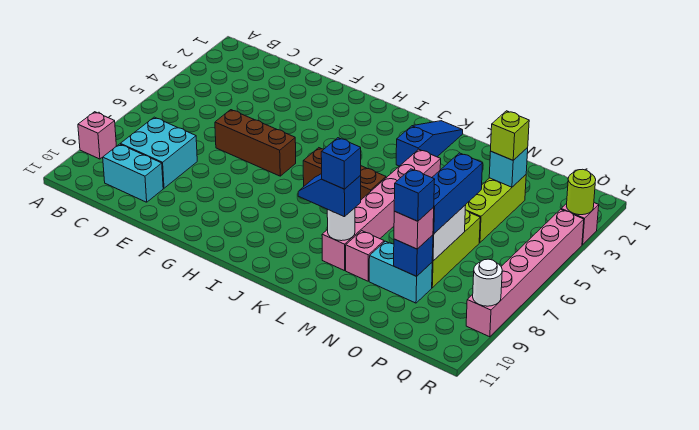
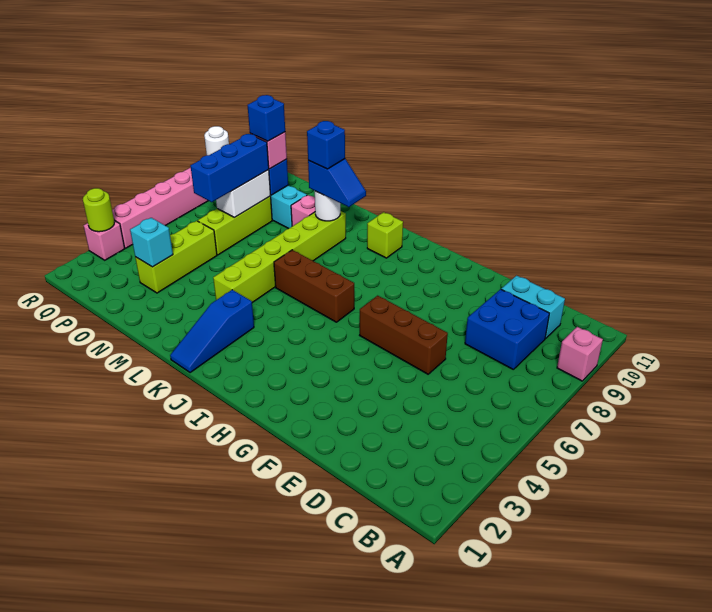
cyan brick C8:D9 level 1 -> blue brick C8:D9 level 1
pink brick L4:L9 level 1 -> lime brick L4:L9 level 1
lime brick O3 level 3 -> lime brick J10 level 1

